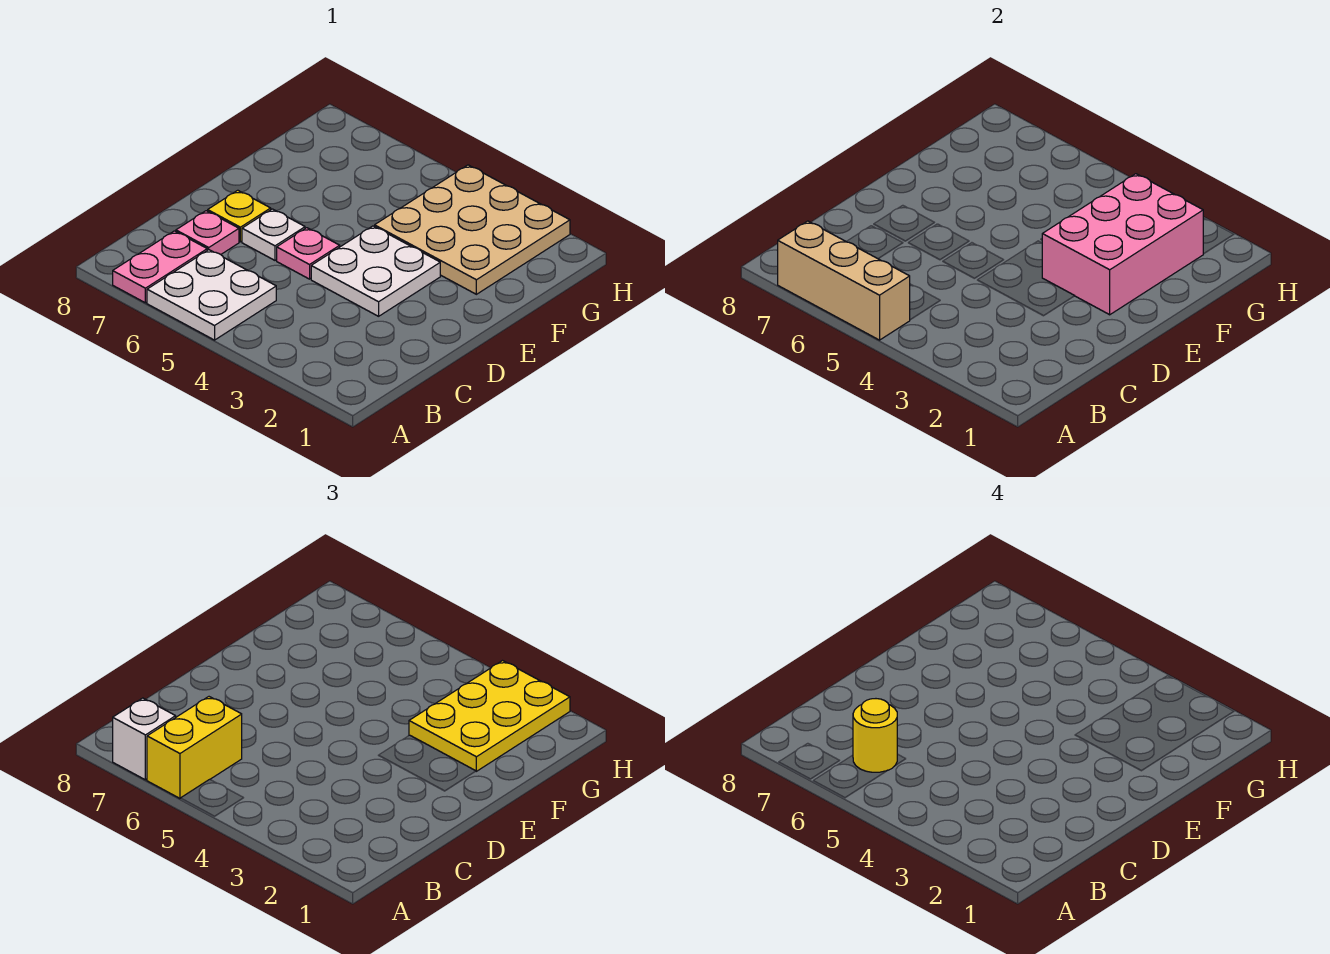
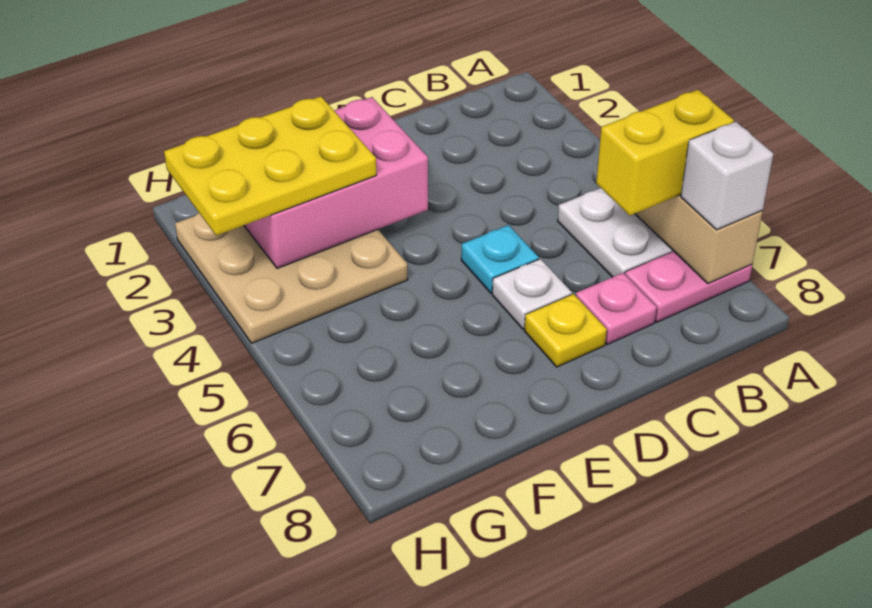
yellow round brick B6 level 4 -> none
white plate D3:E4 level 1 -> none
pink plate D5 level 1 -> cyan plate D5 level 1

